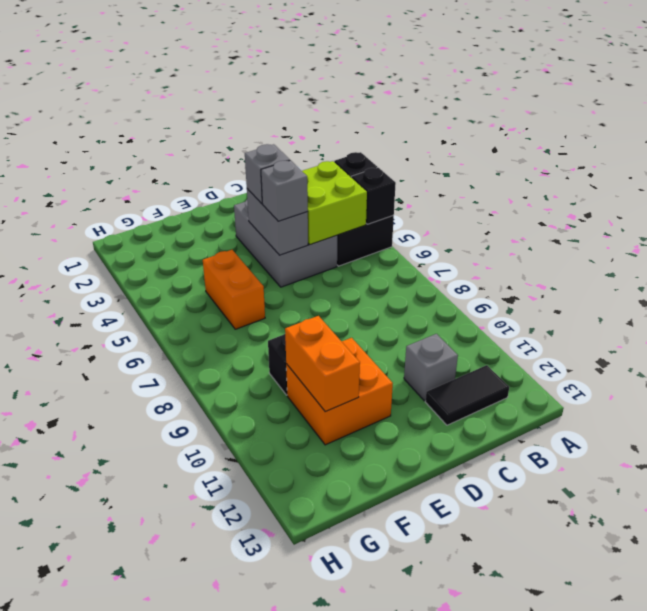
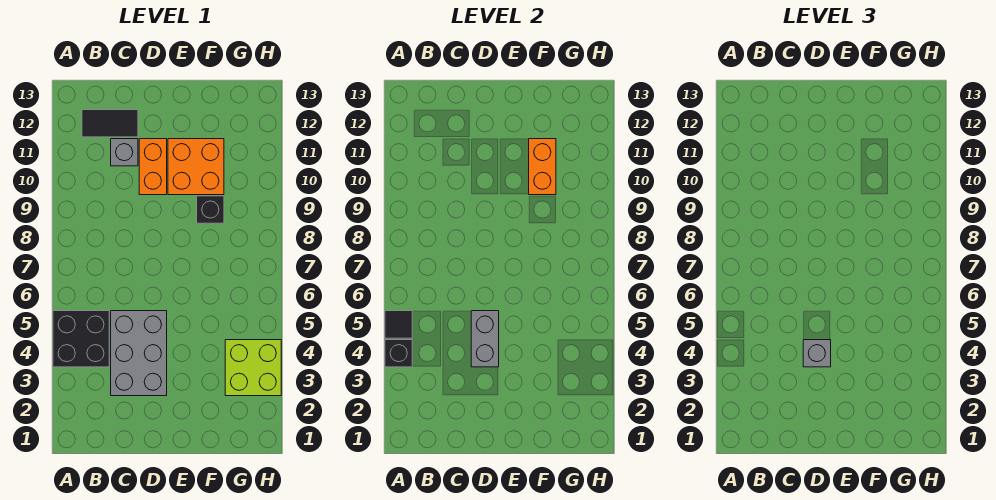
black brick A5 level 2 -> black tile A5 level 2
lime brick B4:C5 level 2 -> lime brick G3:H4 level 1
grey brick D5 level 3 -> none
orange brick F5:F6 level 1 -> orange brick D10:D11 level 1

